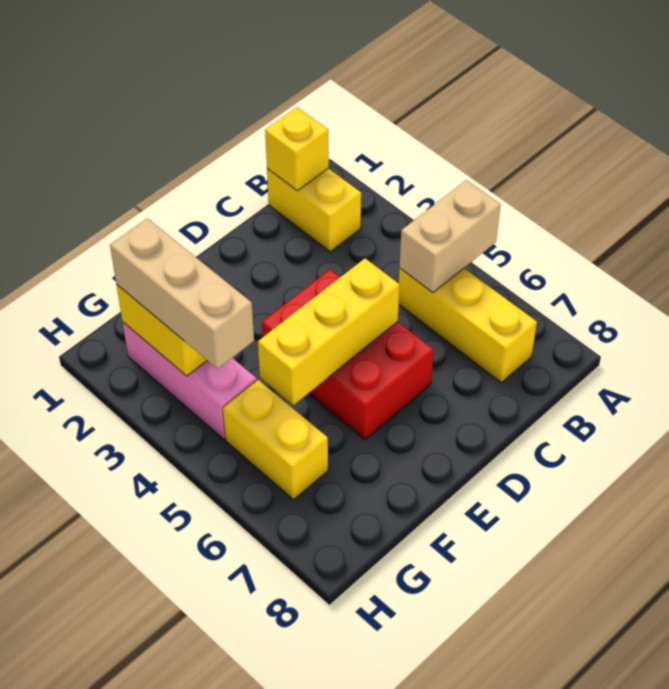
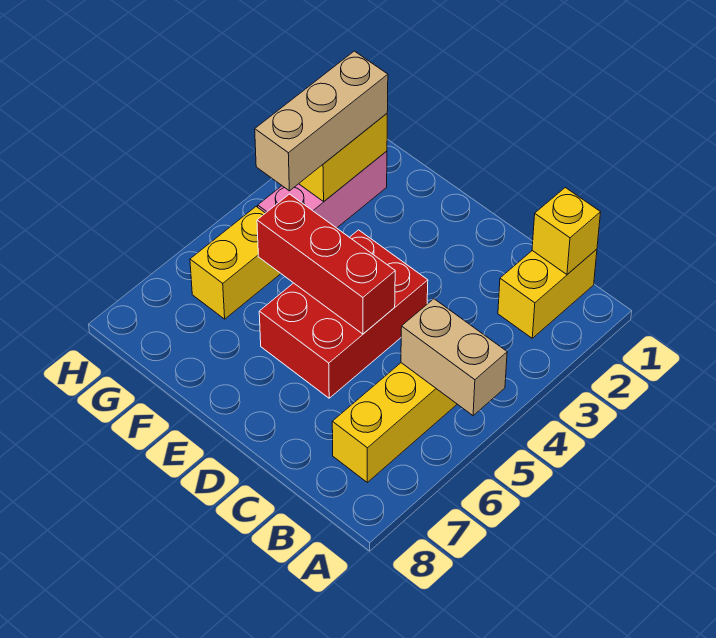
yellow brick D5:F5 level 2 -> red brick D5:F5 level 2

